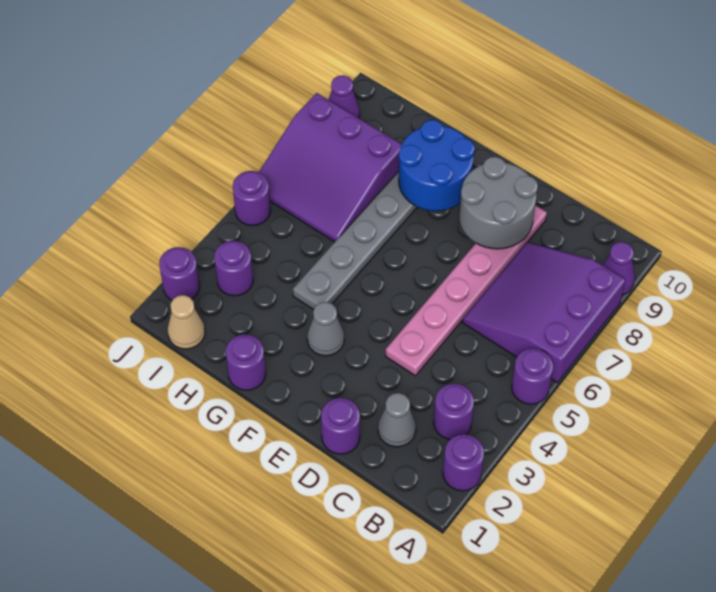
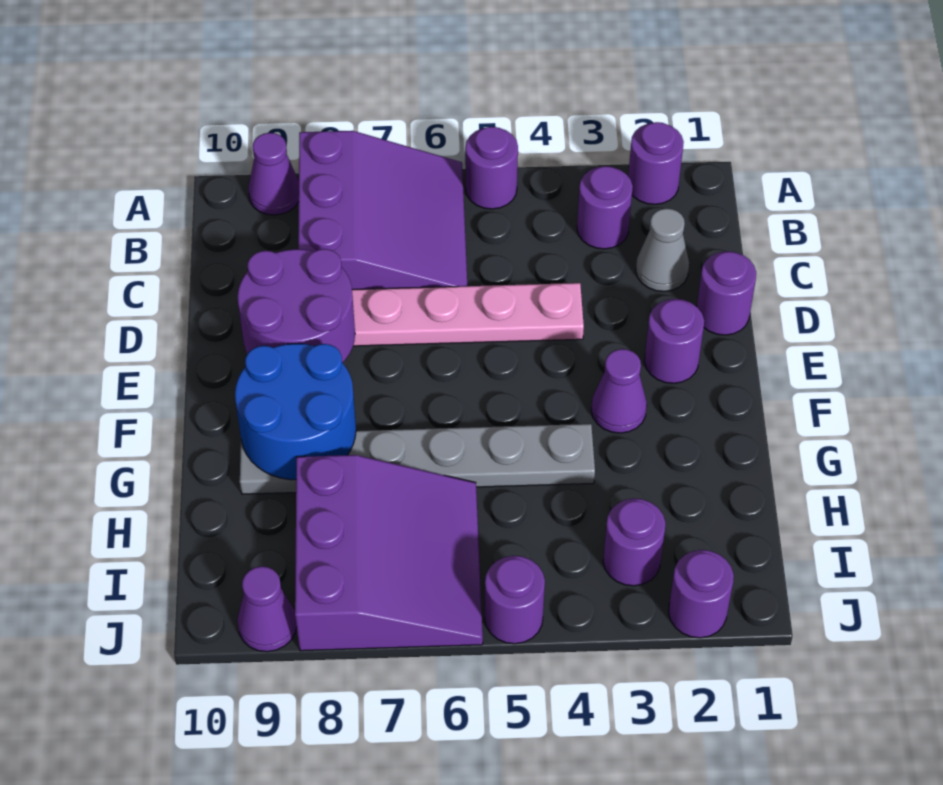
purple slope A6:C8 level 1 top A -> purple slope A6:C8 level 1 top 8
grey round brick D8:E9 level 2 -> purple round brick D8:E9 level 2
grey cone F3 level 1 -> purple cone F3 level 1
purple round brick G1 level 1 -> purple round brick E2 level 1
tan cone I1 level 1 -> none

